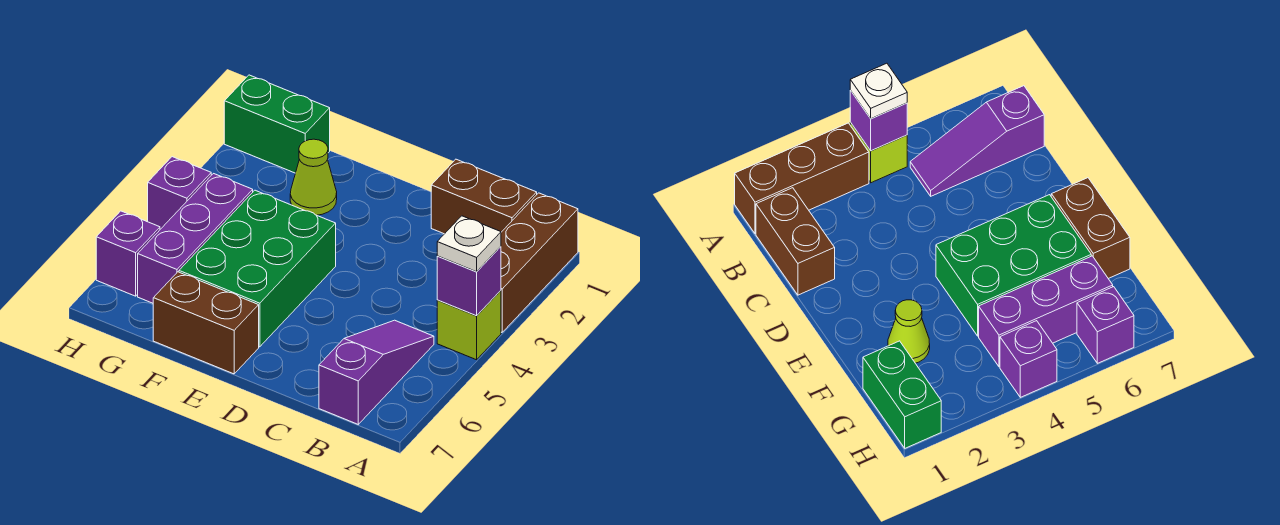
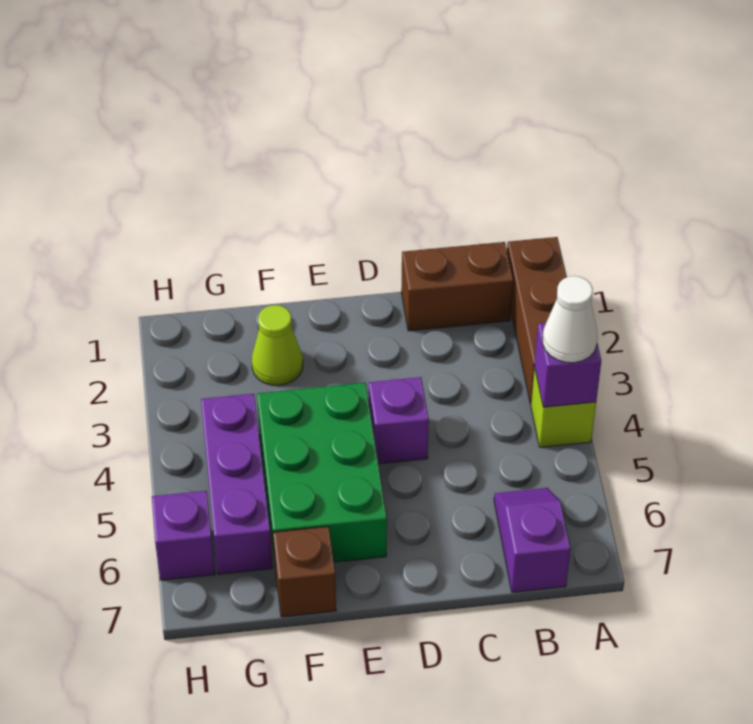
white plate A4 level 3 -> white cone A4 level 3
purple slope B5:B7 level 1 top 7 -> purple slope B6:B7 level 1 top 7
brown brick E7:F7 level 1 -> brown brick F7 level 1
green brick G1:H1 level 1 -> none
purple brick H4 level 1 -> purple brick D4 level 1

